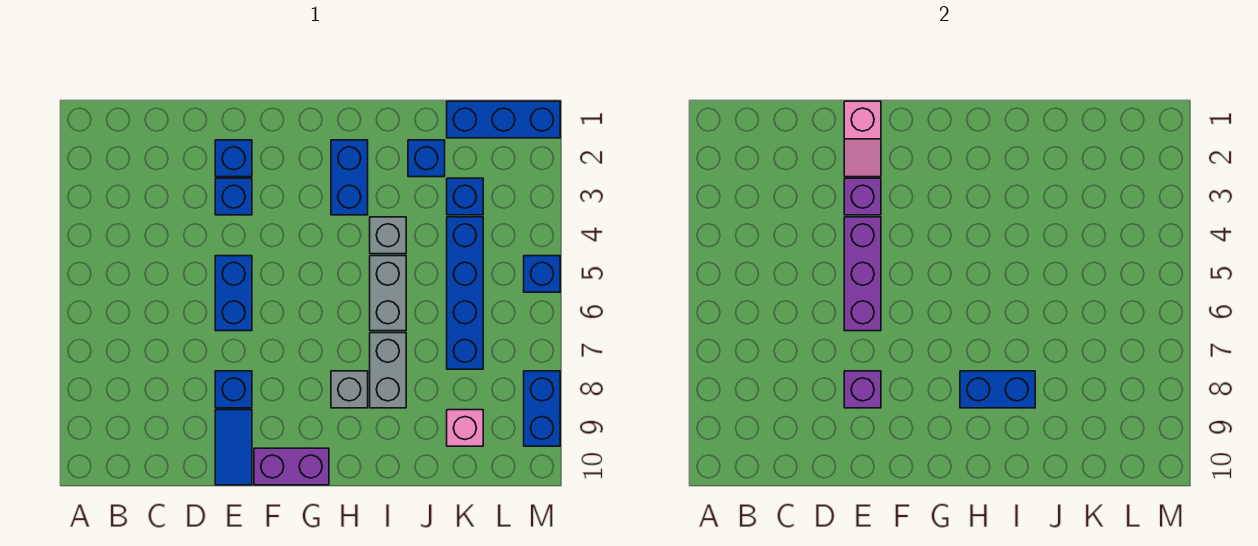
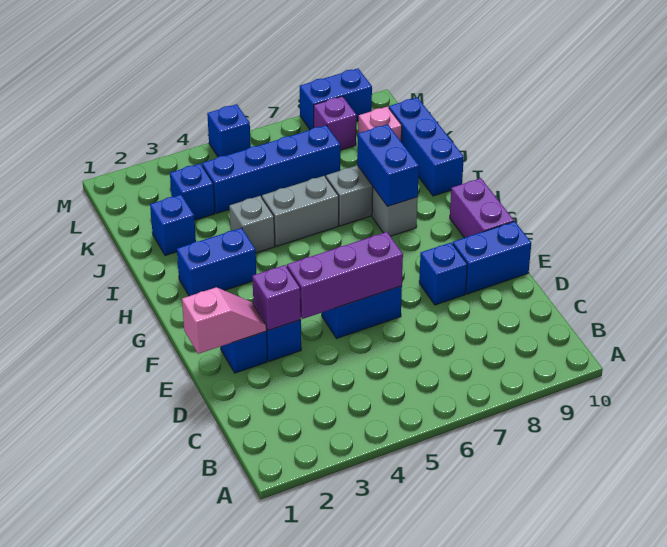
purple brick E8 level 2 -> purple brick L8 level 1
blue tile E9:E10 level 1 -> blue brick E9:E10 level 1
blue brick K1:M1 level 1 -> blue brick I10:K10 level 1

